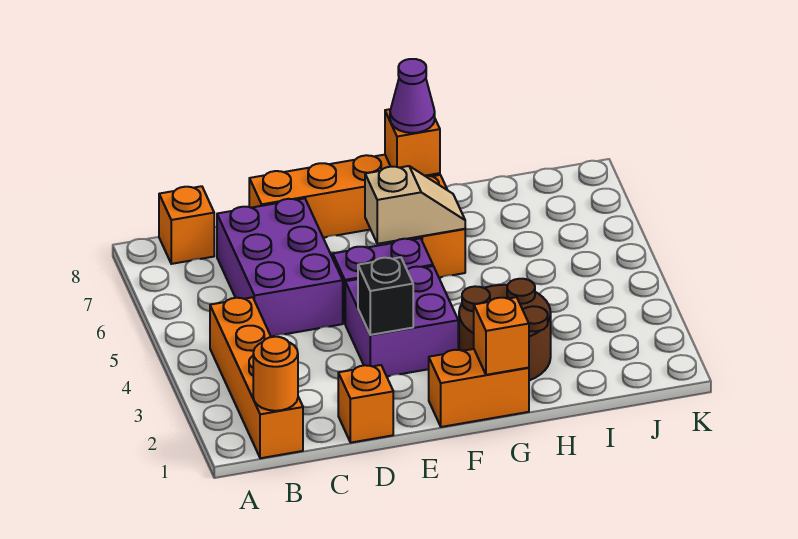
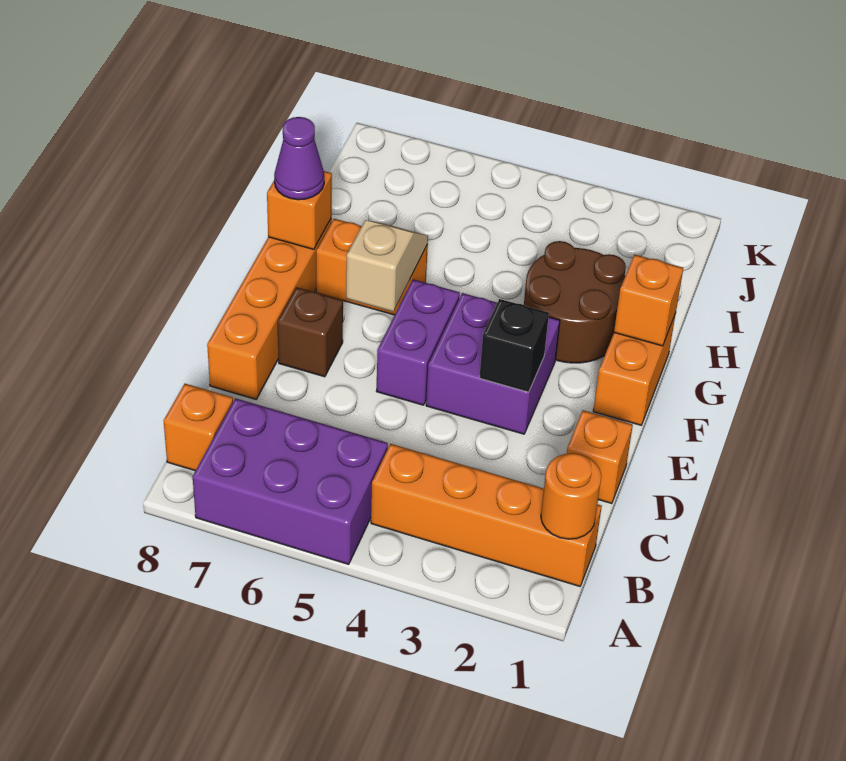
purple brick C5:D7 level 1 -> purple brick A5:B7 level 1
none -> brown brick E7 level 1

